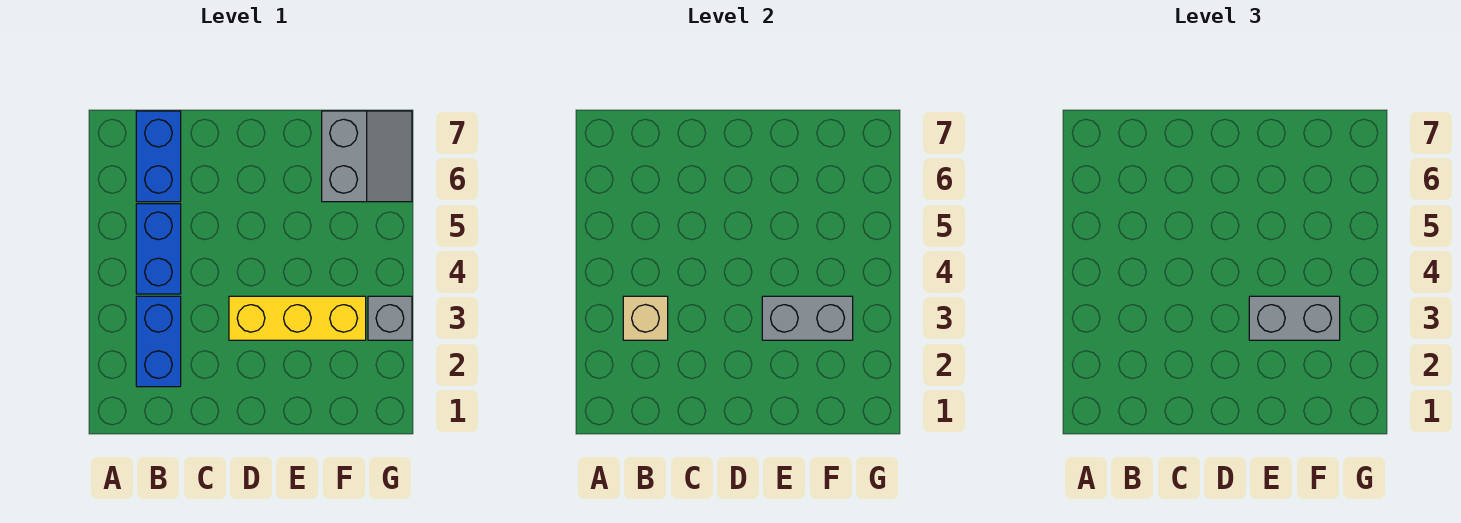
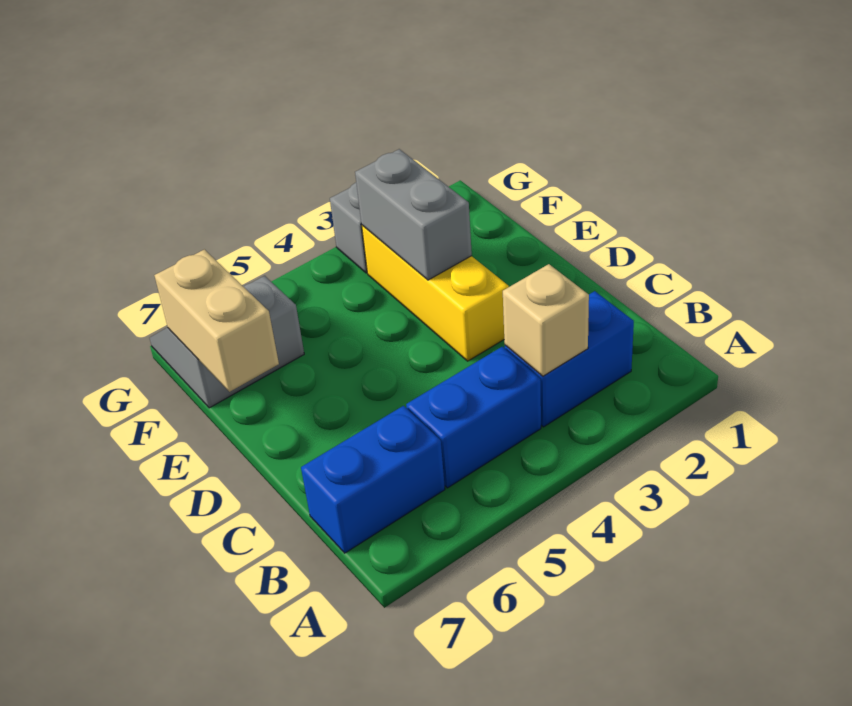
grey brick E3:F3 level 3 -> none
none -> tan brick E7:F7 level 2

